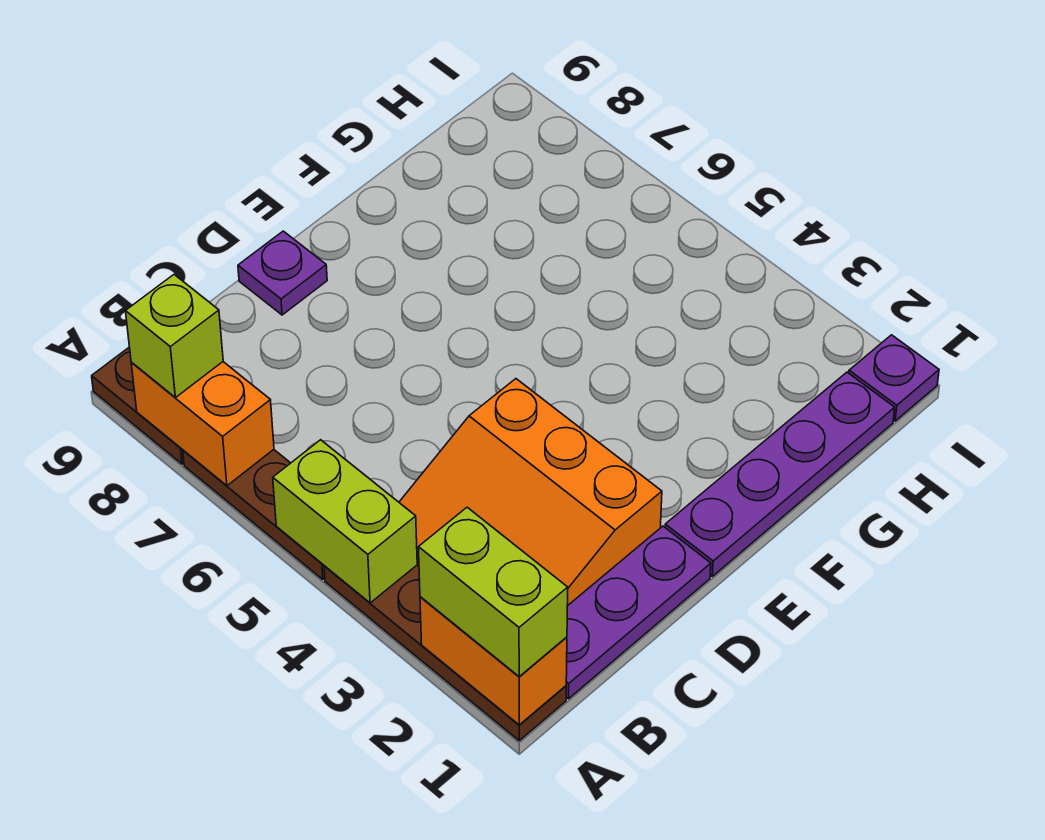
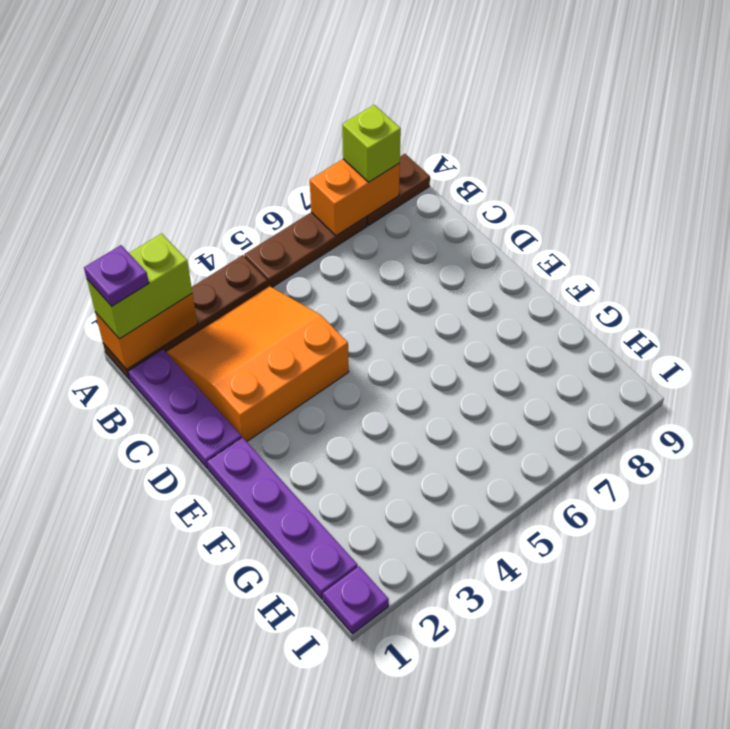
lime brick A4:A5 level 2 -> none
purple plate D9 level 1 -> purple plate A1 level 4

